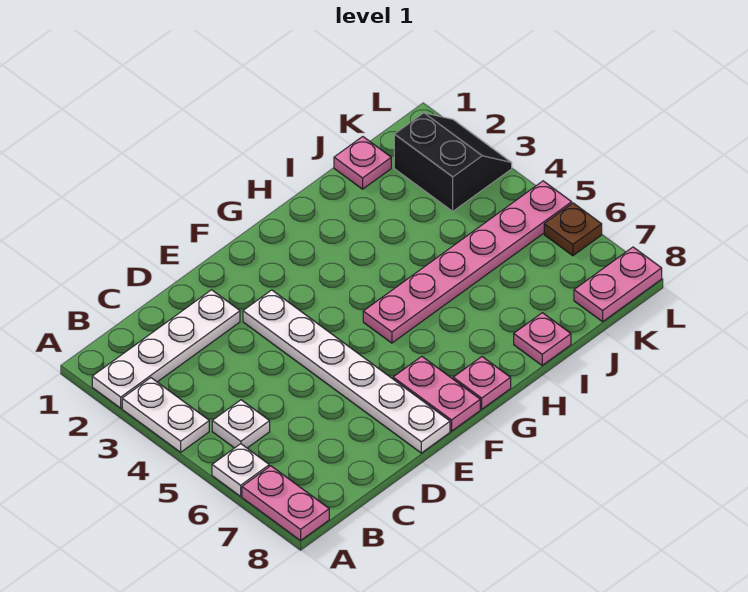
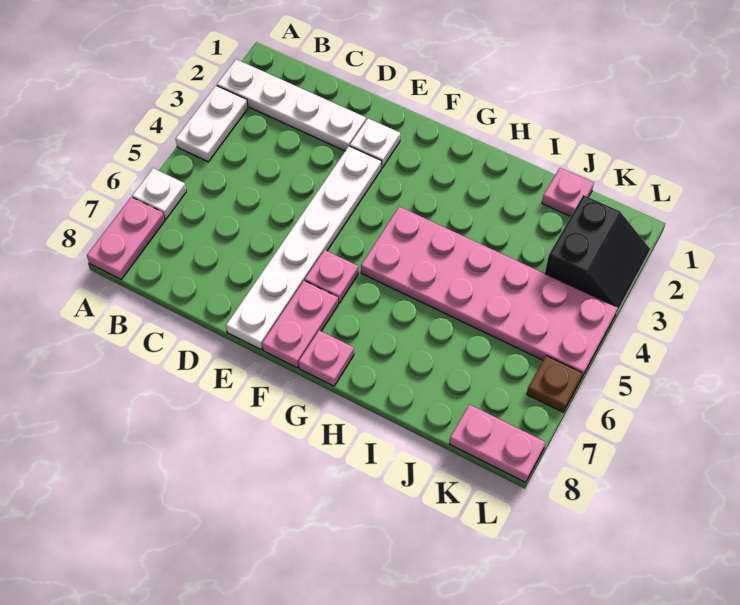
white plate B5 level 1 -> white plate E2 level 1
pink plate G5:L5 level 1 -> pink plate G4:L5 level 1
pink plate I8 level 1 -> pink plate F6 level 1

